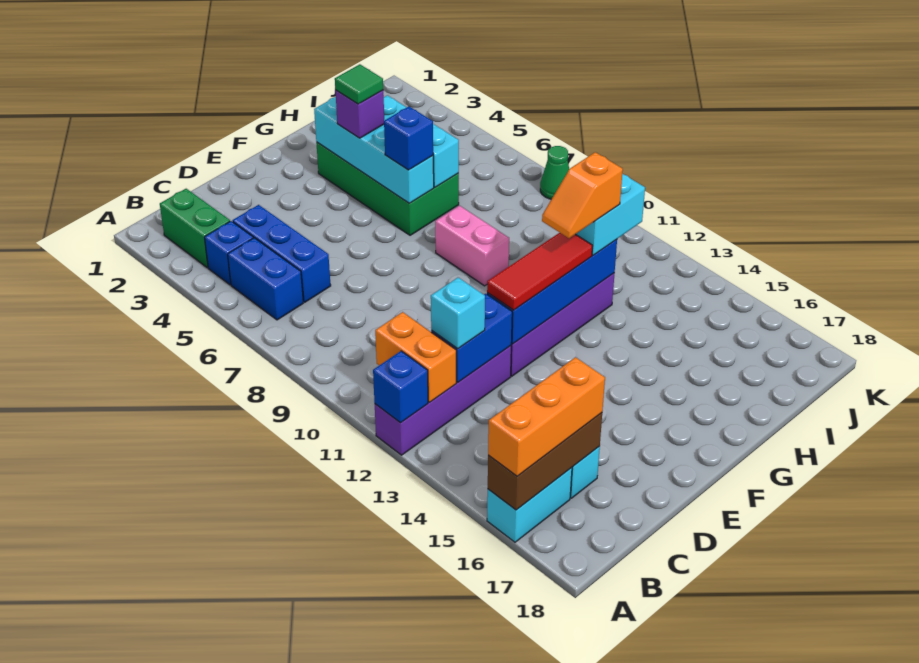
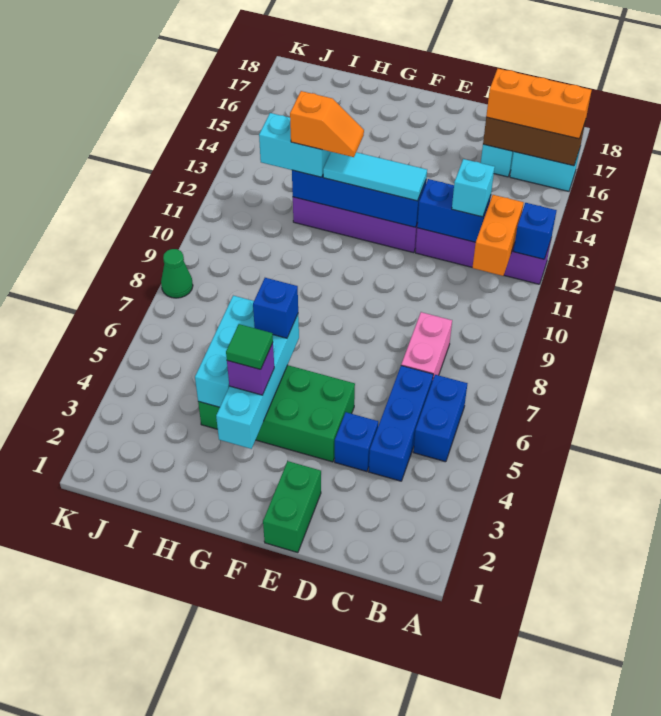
green brick B2:B3 level 1 -> green brick E1:E2 level 1
blue brick B4 level 1 -> blue brick D4 level 1
red tile E12:G12 level 3 -> cyan tile E12:G12 level 3
green brick G3:H6 level 1 -> green brick E4:H5 level 1
pink brick G8:G9 level 1 -> pink brick C7:C8 level 1

